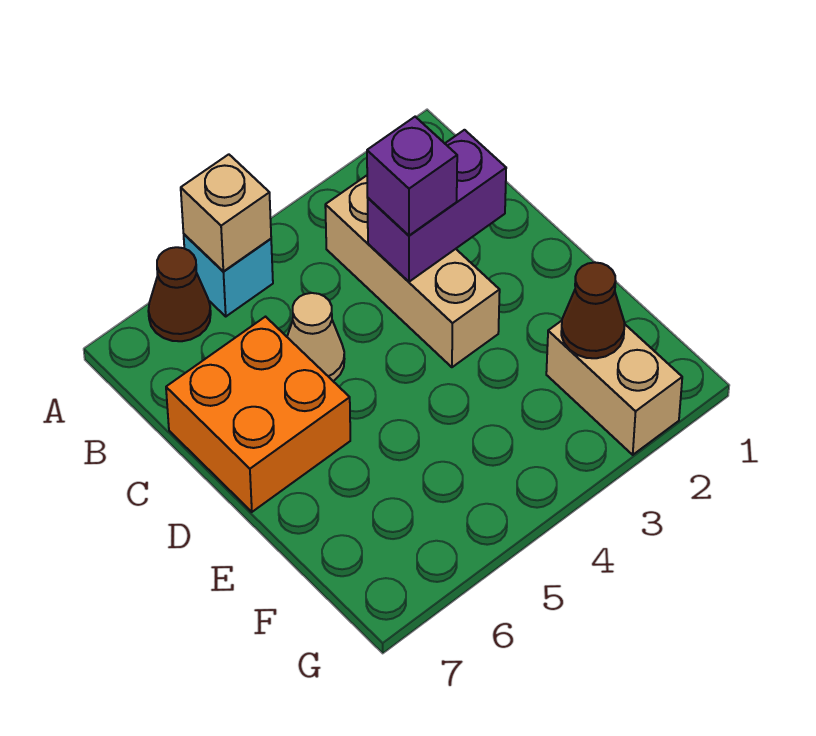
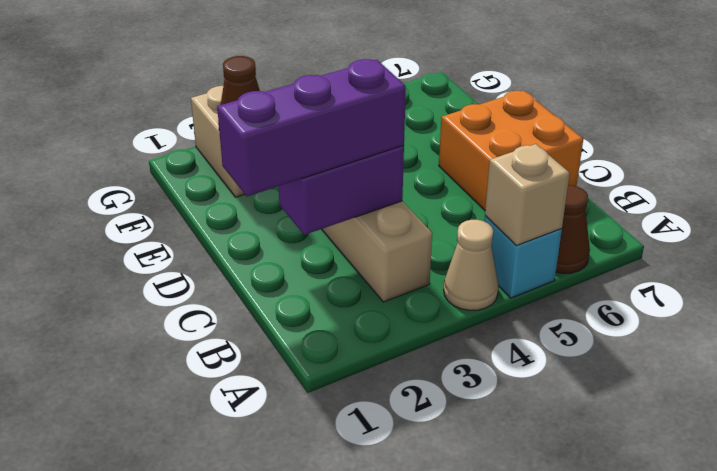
purple brick C3 level 3 -> purple brick C1:C3 level 3
tan cone C5 level 1 -> tan cone A4 level 1

